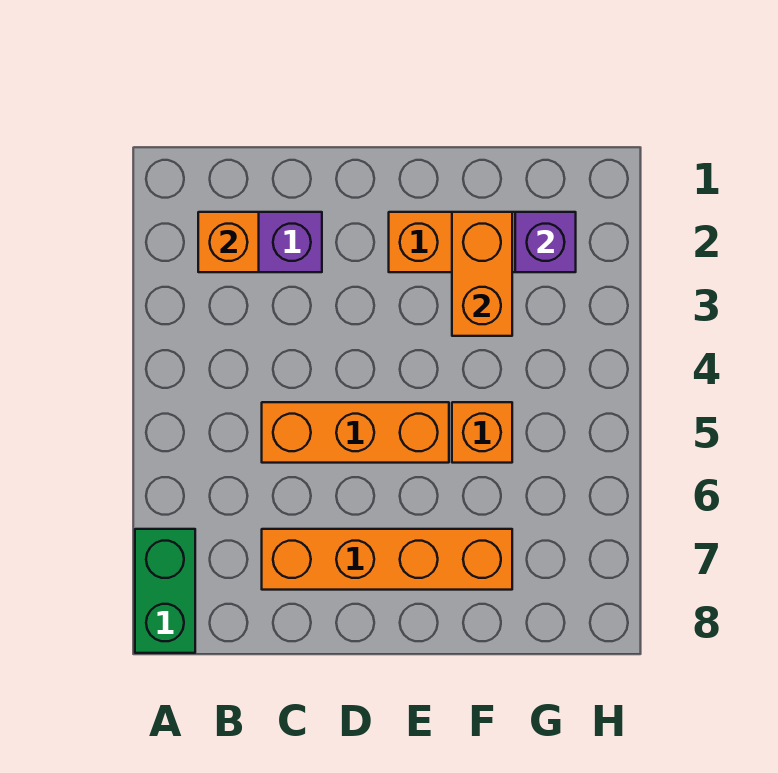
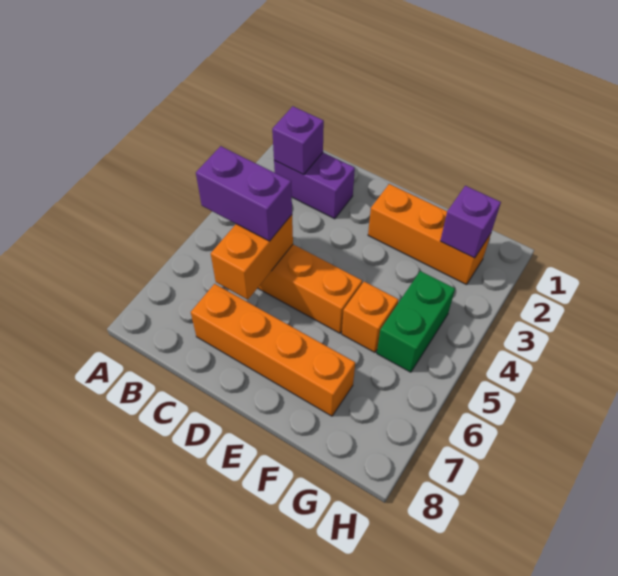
green brick A7:A8 level 1 -> green brick G4:G5 level 1
orange brick B2 level 2 -> purple brick B2 level 2
none -> purple brick B5:C5 level 3
orange brick F2:F3 level 2 -> orange brick C5:C6 level 2

